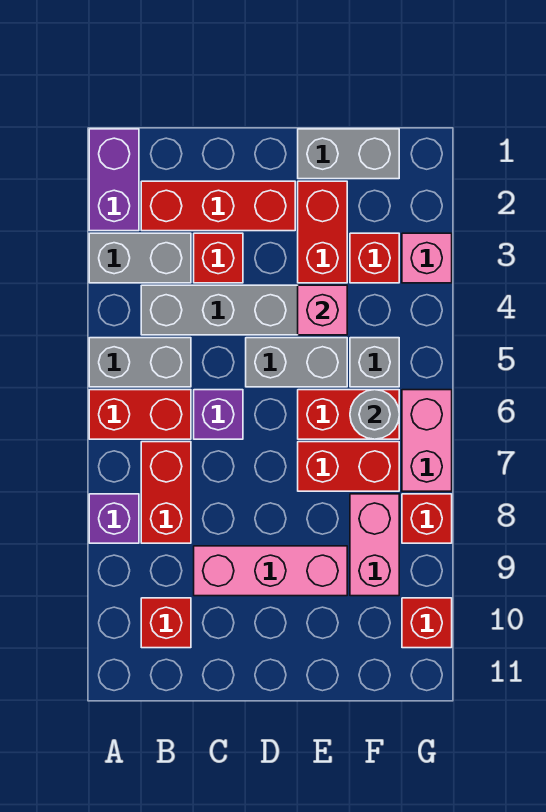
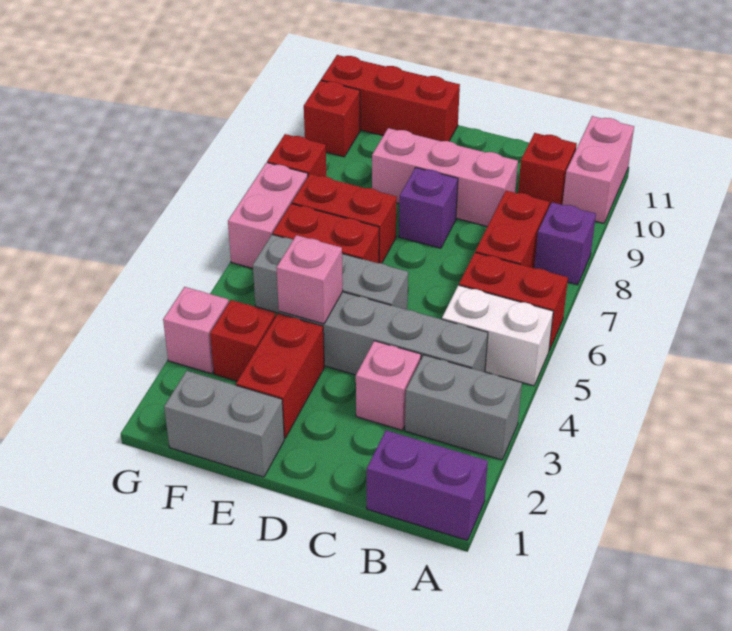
purple brick A1:A2 level 1 -> purple brick A1:B1 level 1
grey brick A5:B5 level 1 -> white brick A5:B5 level 1
red brick B2:D2 level 1 -> red brick E11:G11 level 1
red brick C3 level 1 -> pink brick C3 level 1
purple brick C6 level 1 -> purple brick D8 level 1
grey round brick F6 level 2 -> none
pink brick F8:F9 level 1 -> pink brick A10:A11 level 1

